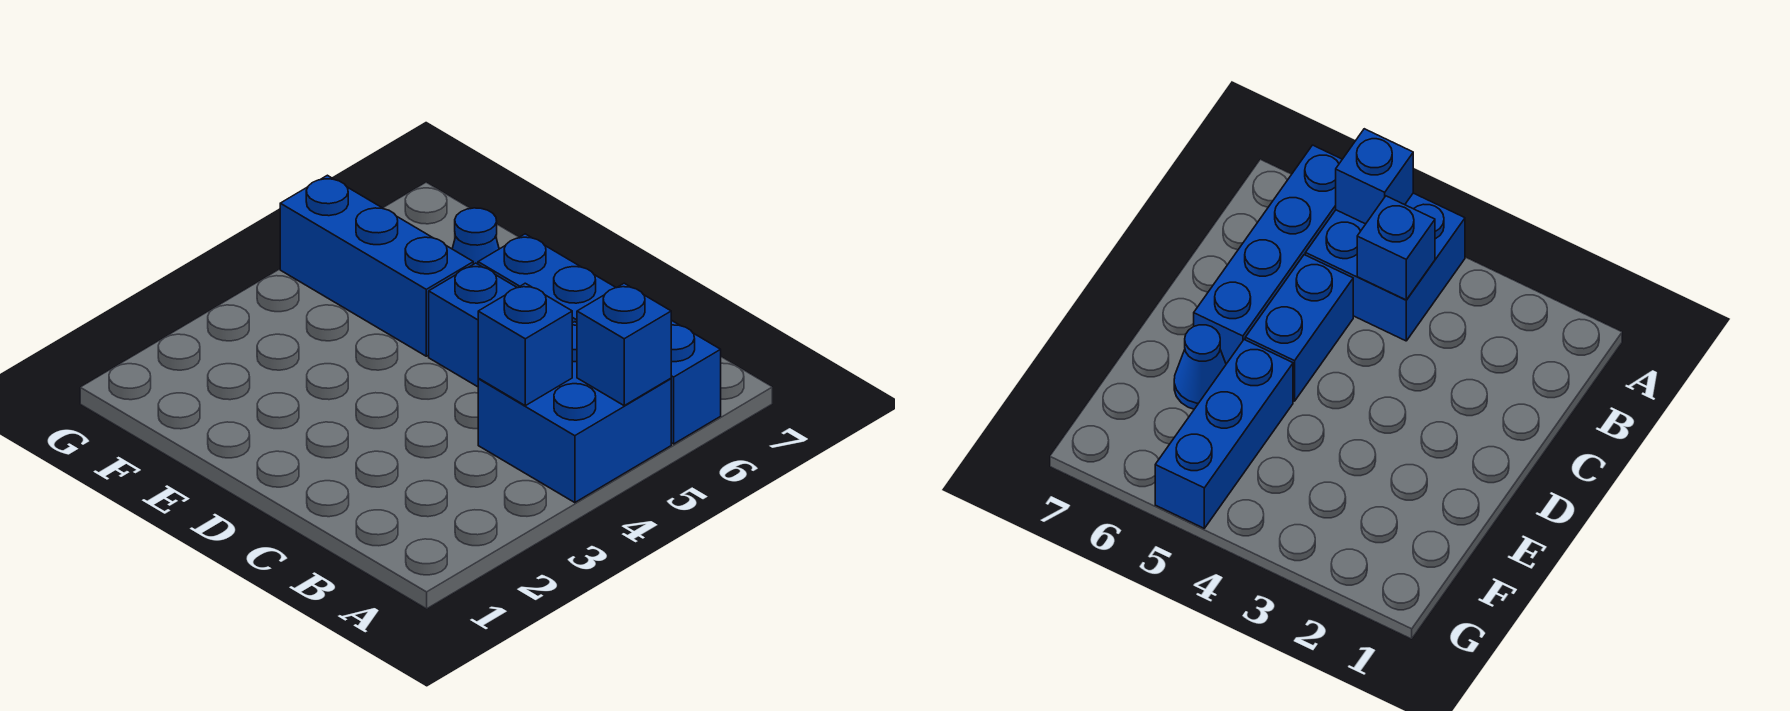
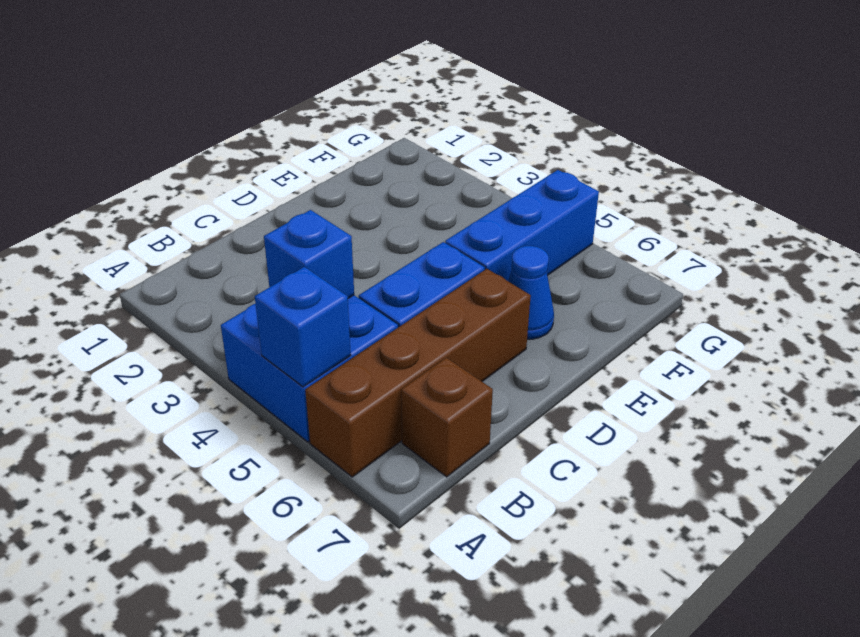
blue brick A6:D6 level 1 -> brown brick A6:D6 level 1
none -> brown brick B7 level 1

